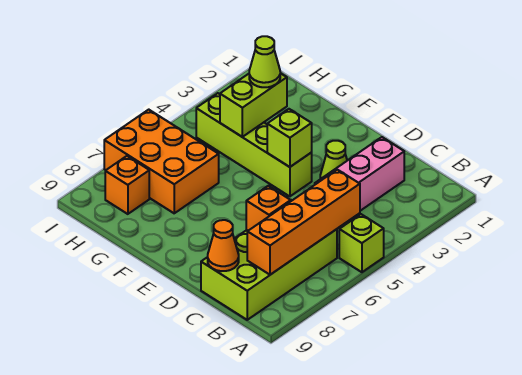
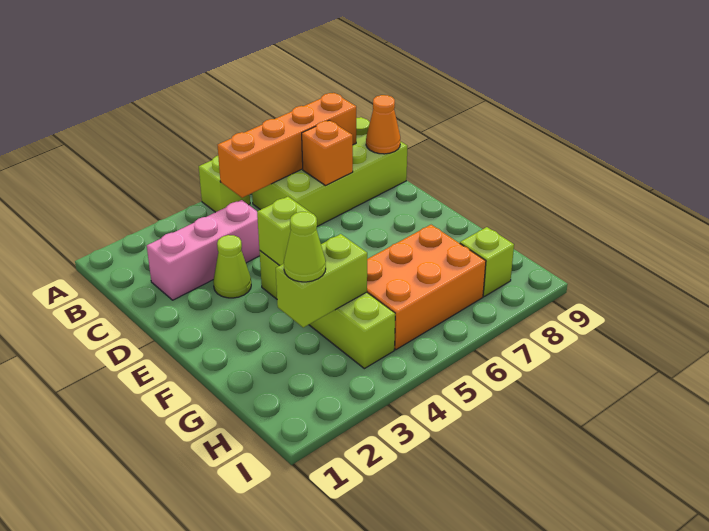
orange brick G6:I7 level 1 -> orange brick G5:H7 level 1
orange brick H8 level 1 -> lime brick H8 level 1

